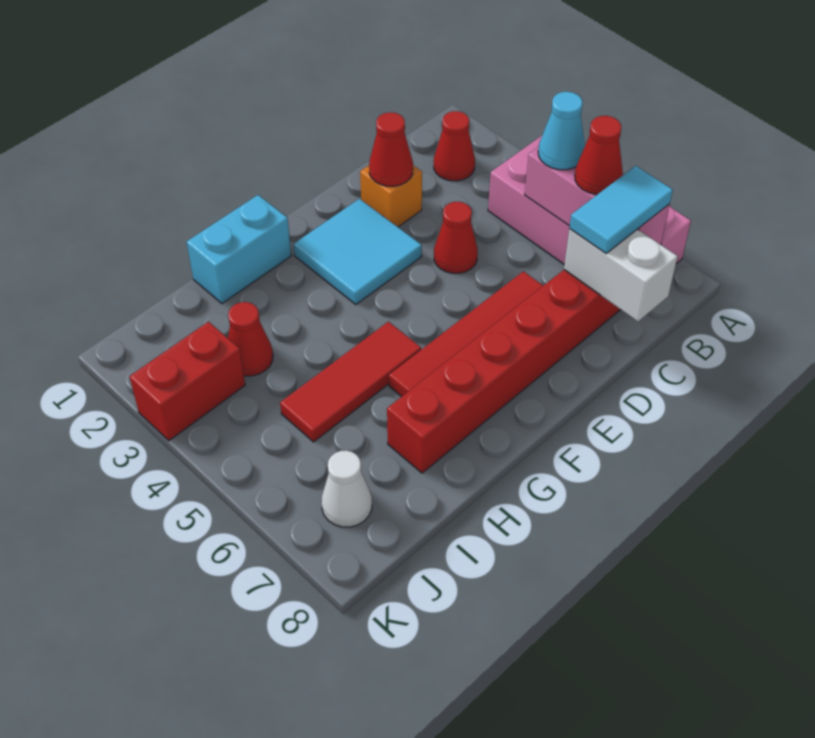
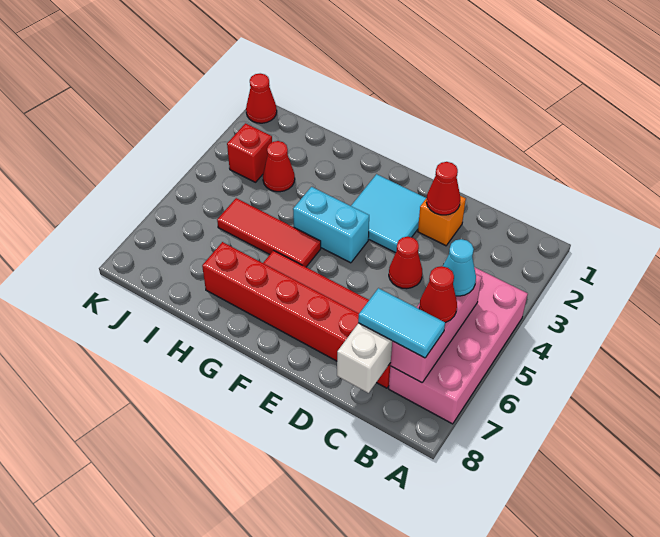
red cone B2 level 1 -> red cone K1 level 1
cyan brick G1:H1 level 1 -> cyan brick F4:G4 level 1
red brick J3:K3 level 1 -> red brick J3 level 1
white cone J7 level 1 -> none

